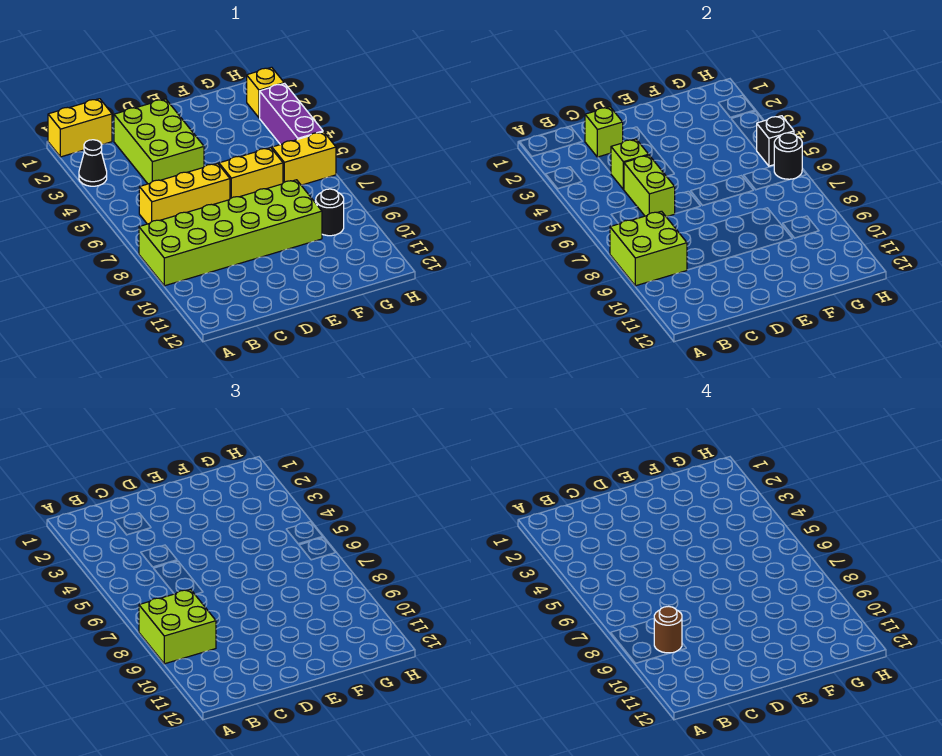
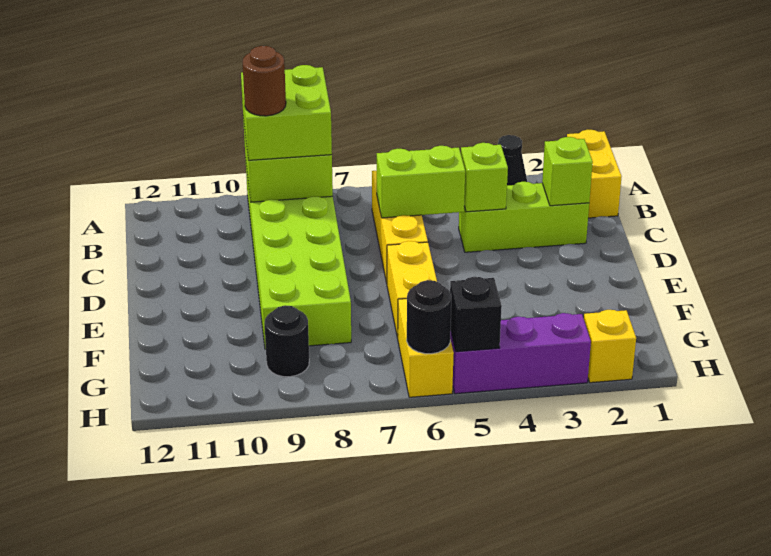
lime brick C2:D4 level 1 -> lime brick C2:C4 level 1

